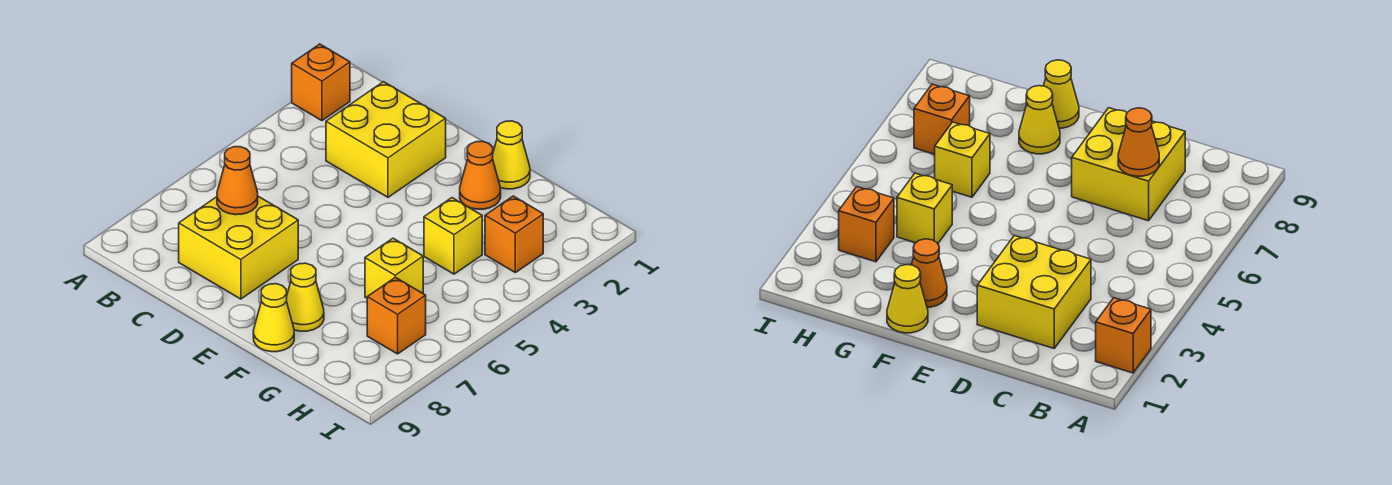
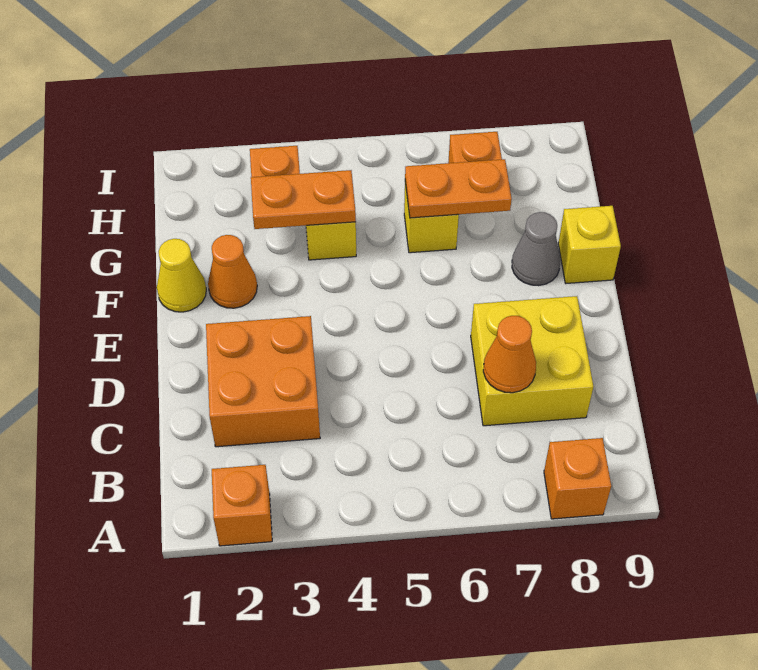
none -> orange brick A8 level 1
yellow brick C2:D3 level 1 -> orange brick C2:D3 level 1
yellow cone F8 level 1 -> grey cone F8 level 1
yellow cone F9 level 1 -> yellow brick F9 level 1
none -> orange plate G3:G4 level 2
none -> orange plate G6:G7 level 2

